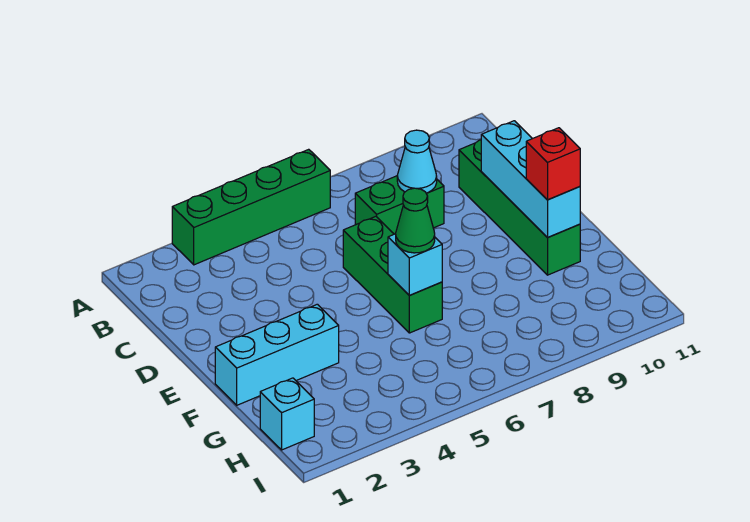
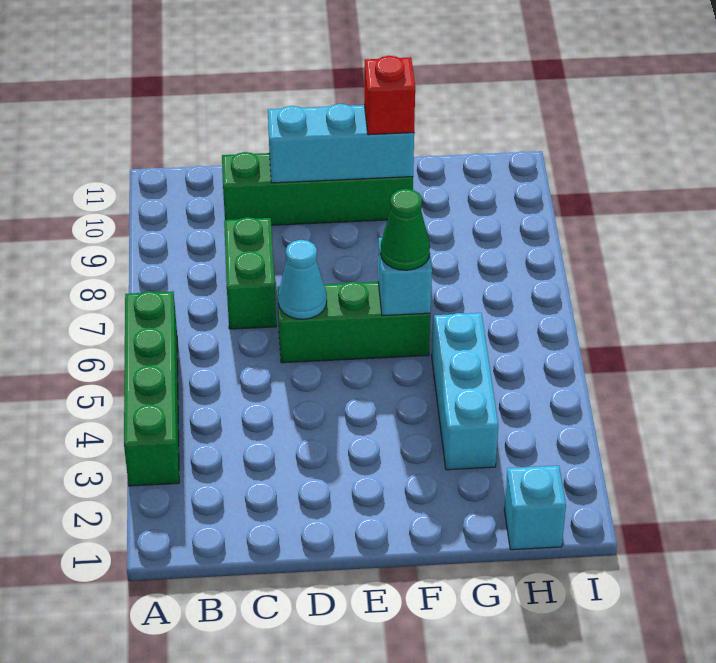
cyan cone C8 level 2 -> cyan cone D6 level 2
cyan brick F1:F3 level 1 -> cyan brick G3:G5 level 1

